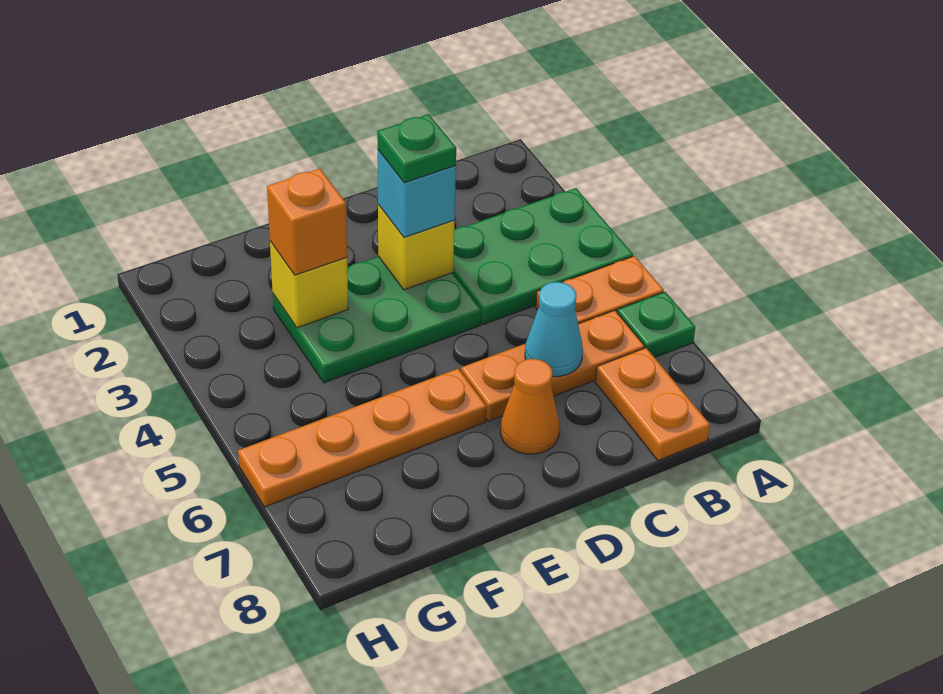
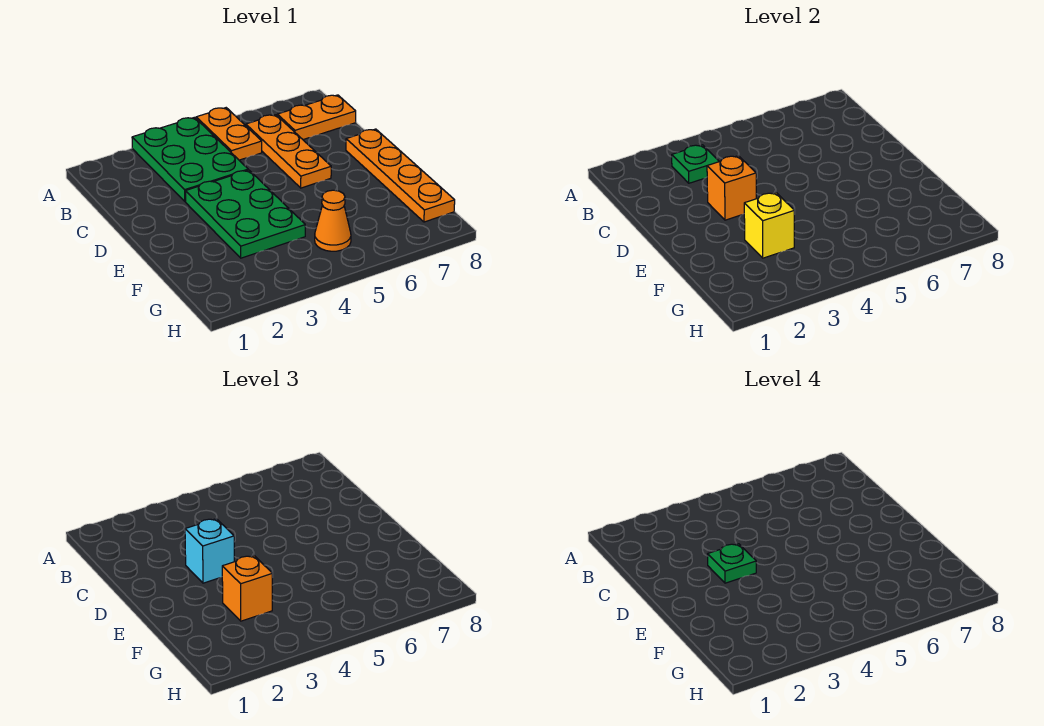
green plate A6 level 1 -> green plate B3 level 2
cyan cone C6 level 2 -> none
yellow brick D3 level 2 -> orange brick D3 level 2
orange cone D7 level 1 -> orange cone G5 level 1
orange plate E6:H6 level 1 -> orange plate D8:G8 level 1

